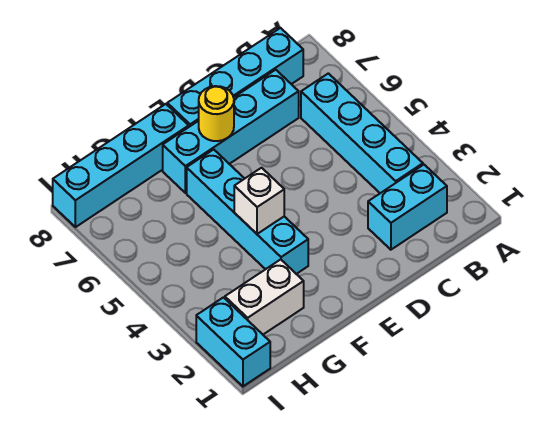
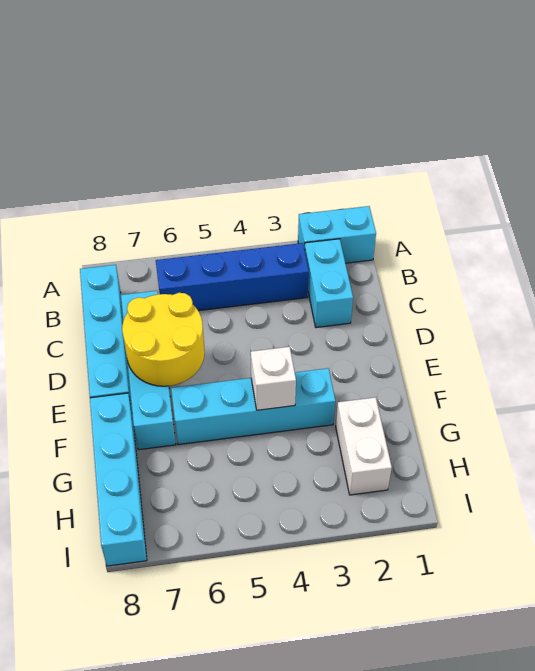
cyan brick B3:B6 level 1 -> blue brick B3:B6 level 1
yellow round brick E7 level 2 -> yellow round brick D6:E7 level 2
cyan brick I1:I2 level 1 -> cyan brick A1:A2 level 1

